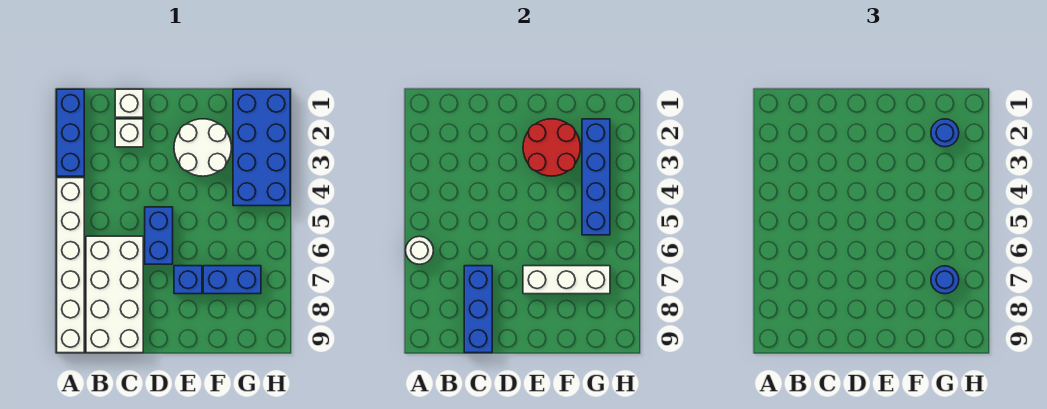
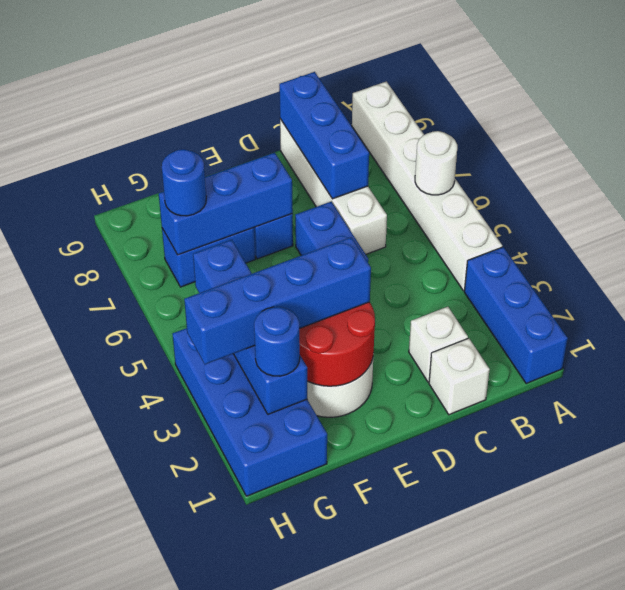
white brick B6:C9 level 1 -> white brick C6:C9 level 1
none -> blue brick E3:H3 level 3
white brick E7:G7 level 2 -> blue brick E7:G7 level 2

